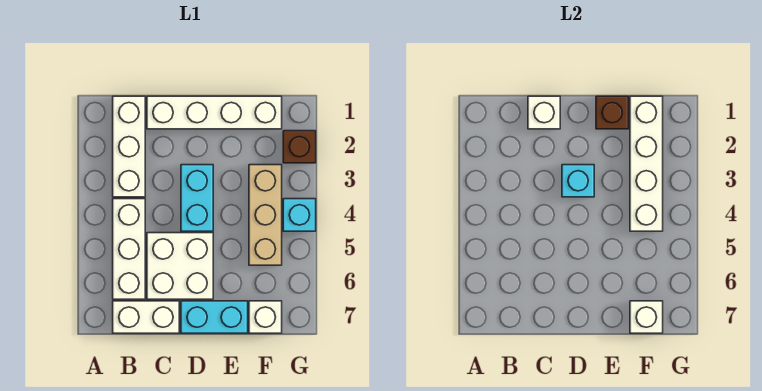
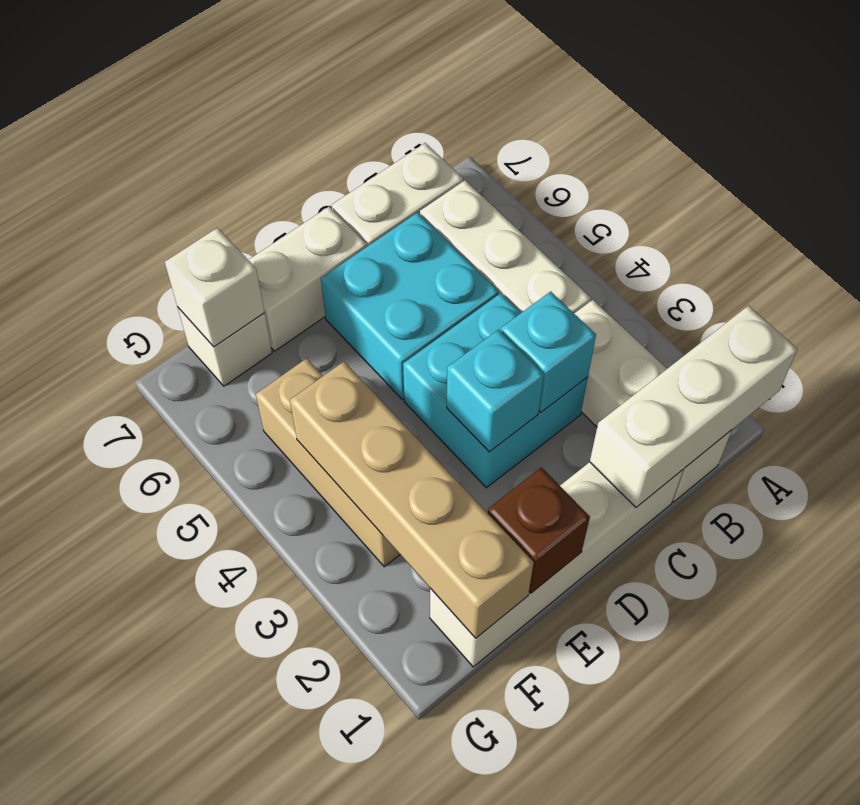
white brick C1 level 2 -> white brick A1:C1 level 2
white brick C5:D6 level 1 -> cyan brick C5:D6 level 1
cyan brick D3:D4 level 1 -> cyan brick C3:D4 level 1
cyan brick D7:E7 level 1 -> white brick D7:E7 level 1
white brick F1:F4 level 2 -> tan brick F1:F4 level 2
brown brick G2 level 1 -> none
cyan brick G4 level 1 -> cyan brick C3 level 2

